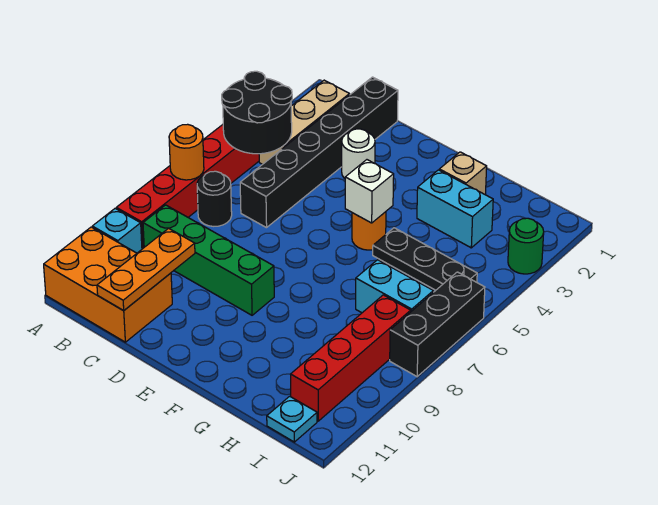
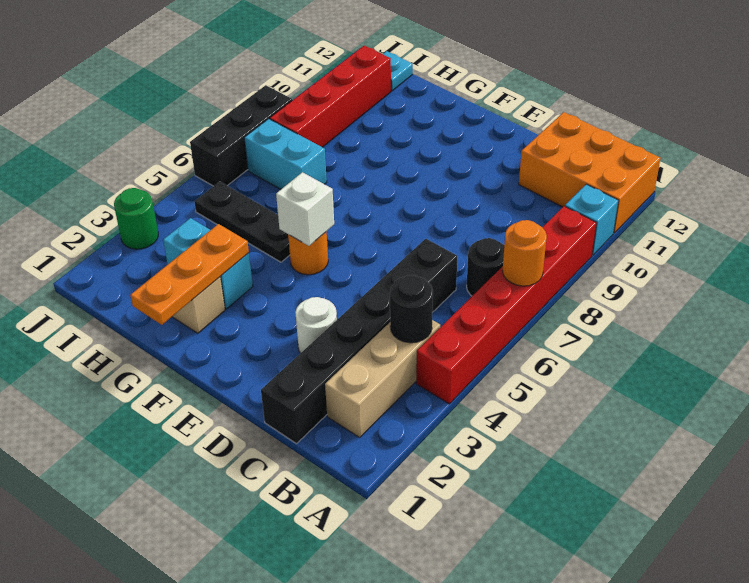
black round brick A4:B5 level 2 -> black round brick B4 level 2
green brick B9:E9 level 1 -> none
orange plate C10:C12 level 2 -> orange plate G1:G3 level 2

